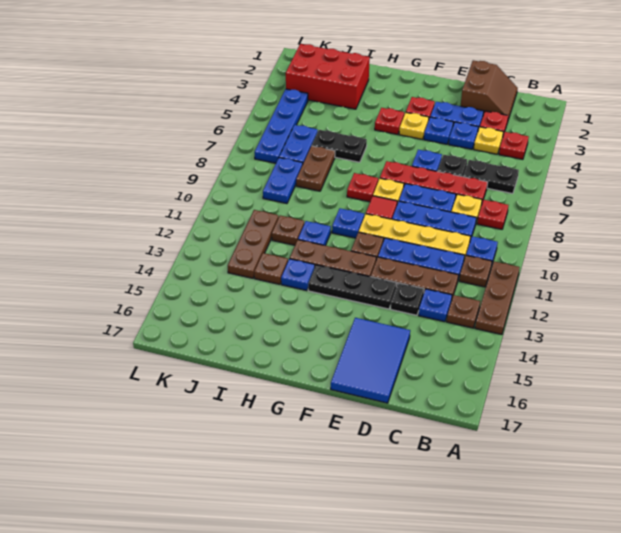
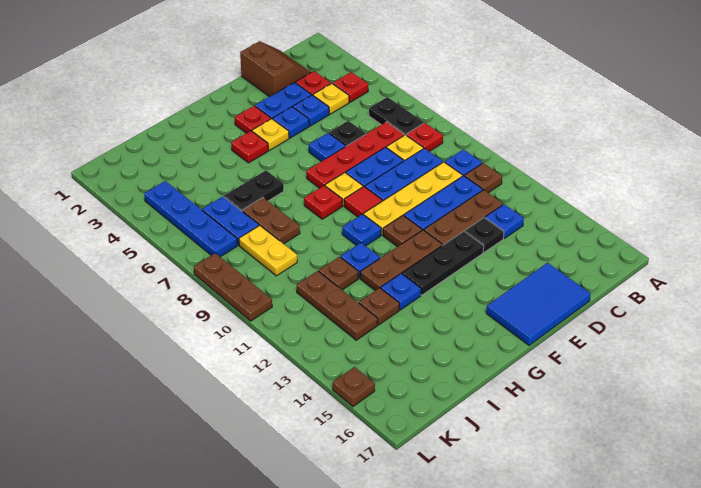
brown plate A11:A13 level 1 -> brown plate L8:L10 level 1
black plate B6:C6 level 1 -> black plate B6:B7 level 1
brown plate B13 level 1 -> brown plate L15 level 1
blue tile D15:E17 level 1 -> blue tile D16:F17 level 1
red brick I2:K3 level 1 -> none
blue plate J8:J9 level 1 -> yellow plate J8:J9 level 1

